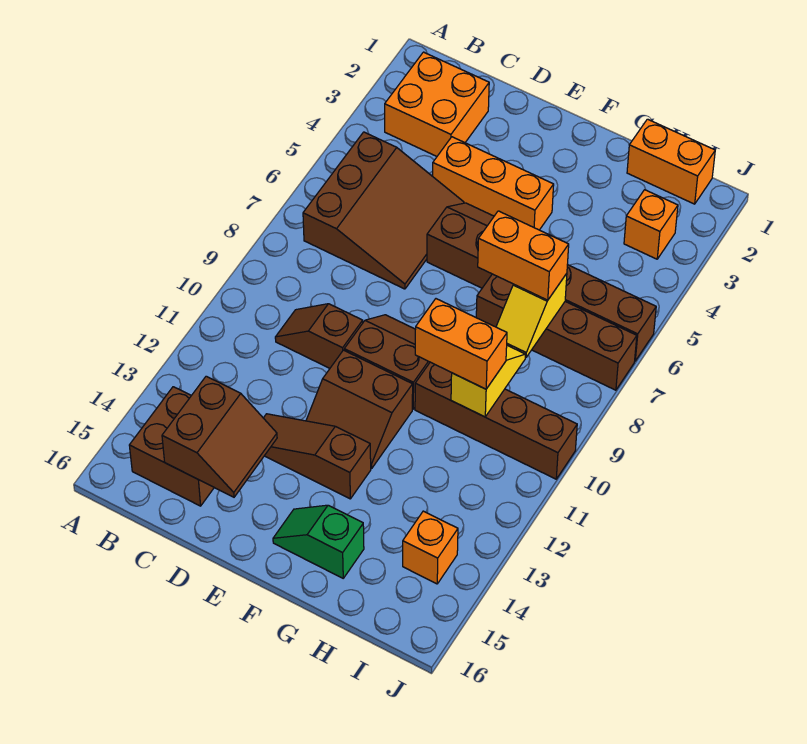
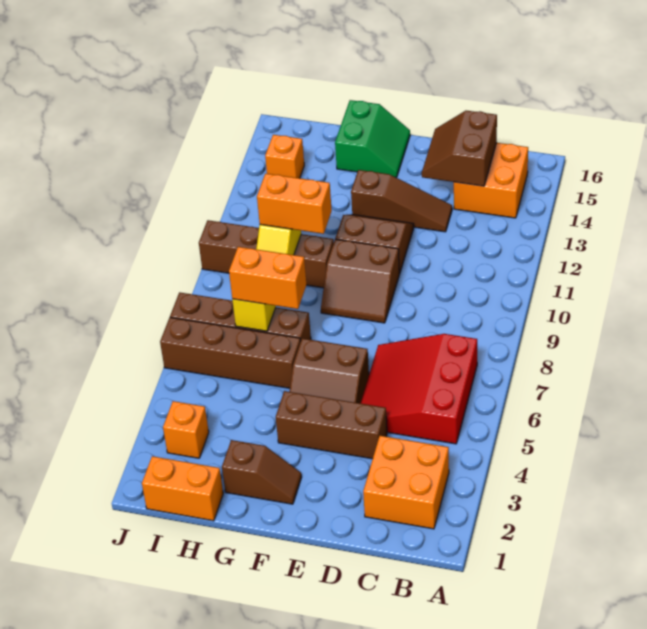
brown slope B5:D7 level 1 top B -> red slope B5:D7 level 1 top B
brown brick B14:C15 level 1 -> orange brick B14:C15 level 1
brown slope C10:D10 level 1 top D -> brown slope F2:G2 level 1 top G
orange brick D4:F4 level 1 -> brown brick D4:F4 level 1
green slope F15:G15 level 1 top G -> green slope F15:G16 level 1 top G

